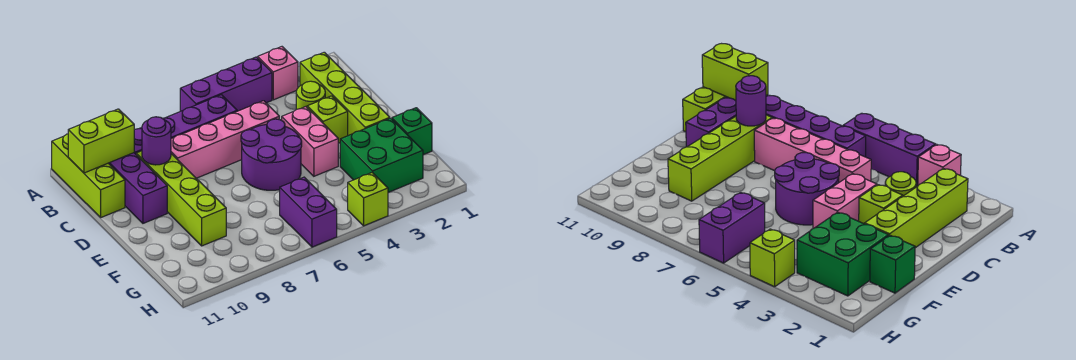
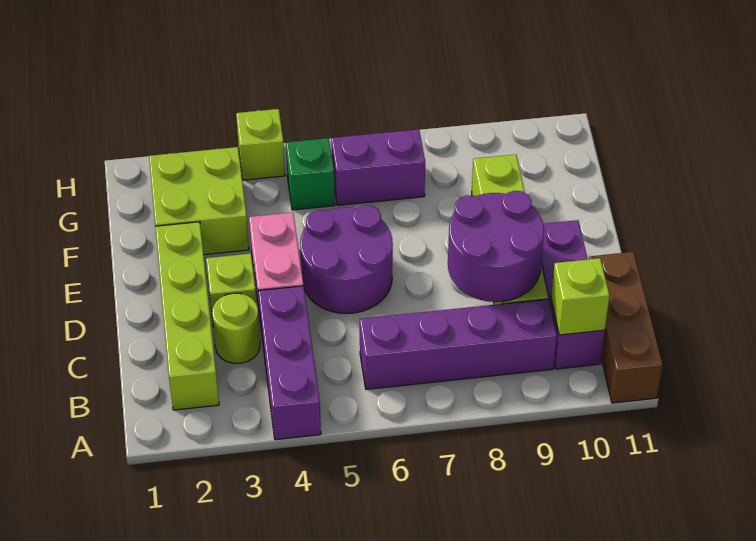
pink brick A3 level 1 -> none
purple brick A4:A6 level 1 -> purple brick A4:C4 level 1
lime brick A11:C11 level 1 -> brown brick A11:C11 level 1
lime brick B10:B11 level 2 -> lime brick B10 level 2
pink brick C5:C8 level 1 -> none
purple round brick C9 level 2 -> purple round brick C8:D9 level 2
green brick F1 level 1 -> green brick G5 level 1
green brick F2:G3 level 1 -> lime brick F2:G3 level 1
purple brick G6:H6 level 1 -> purple brick G6:G7 level 1

